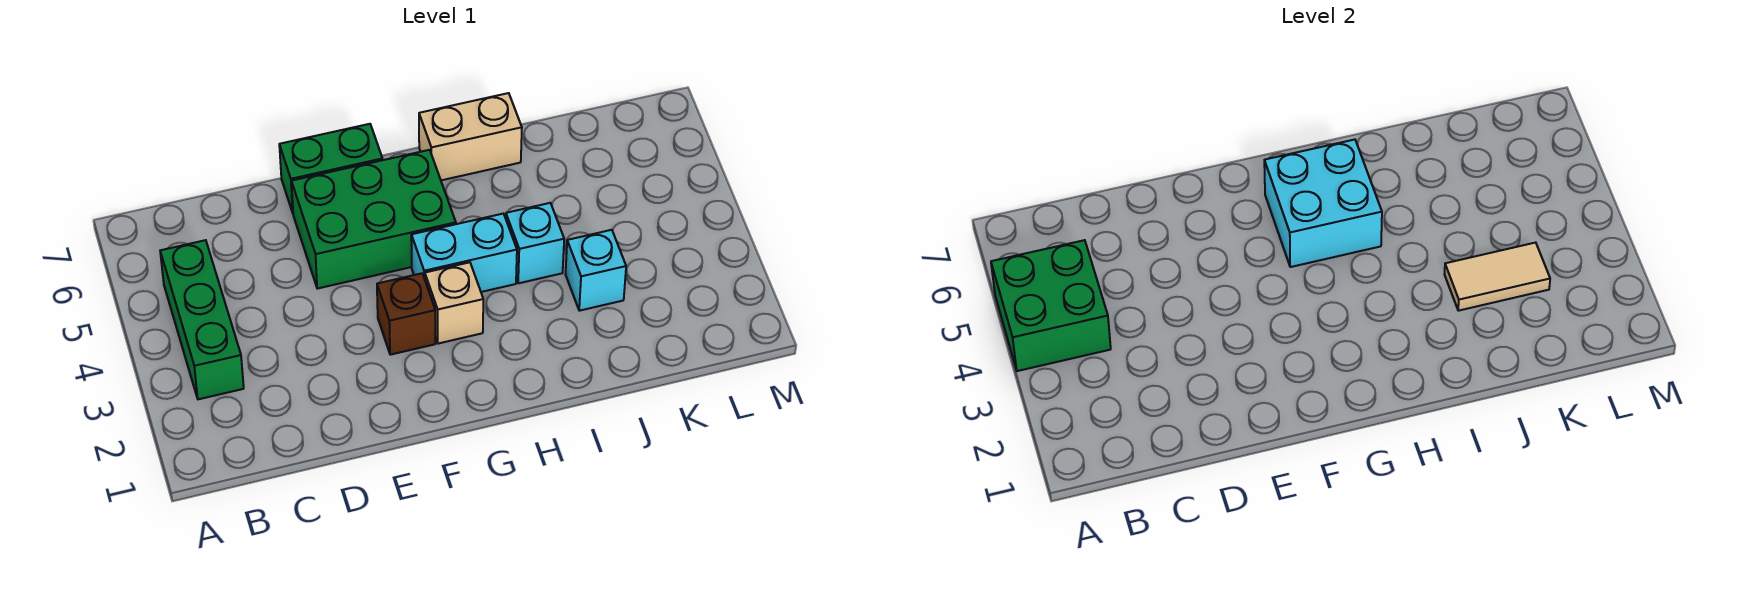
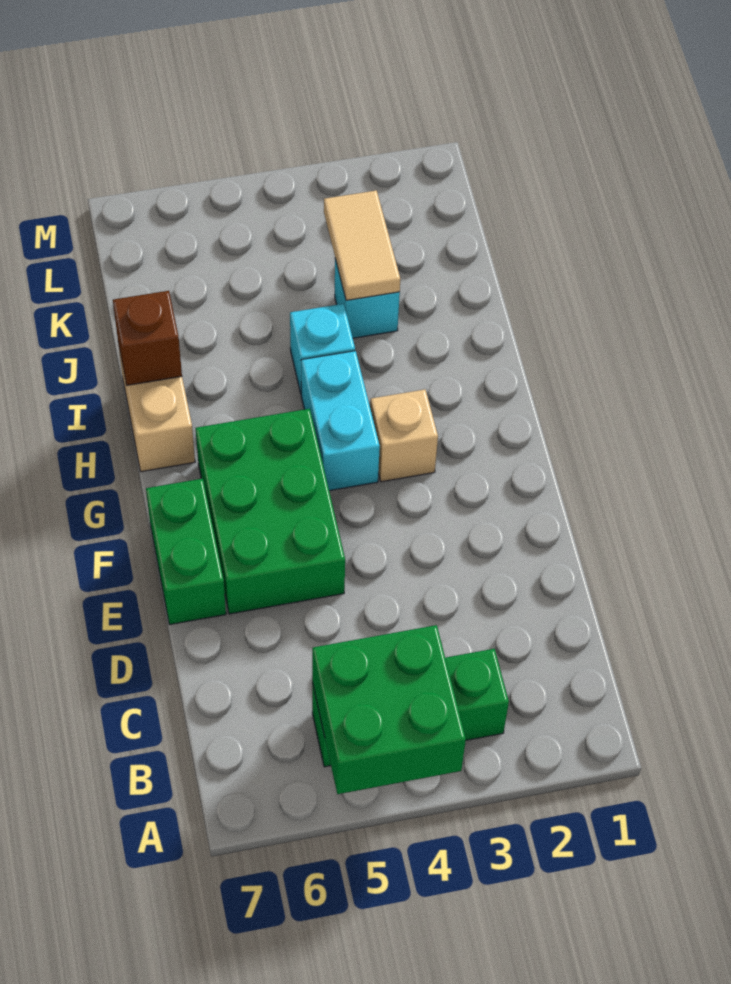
brown brick F3 level 1 -> brown brick I7 level 2
cyan brick G5:H6 level 2 -> none

